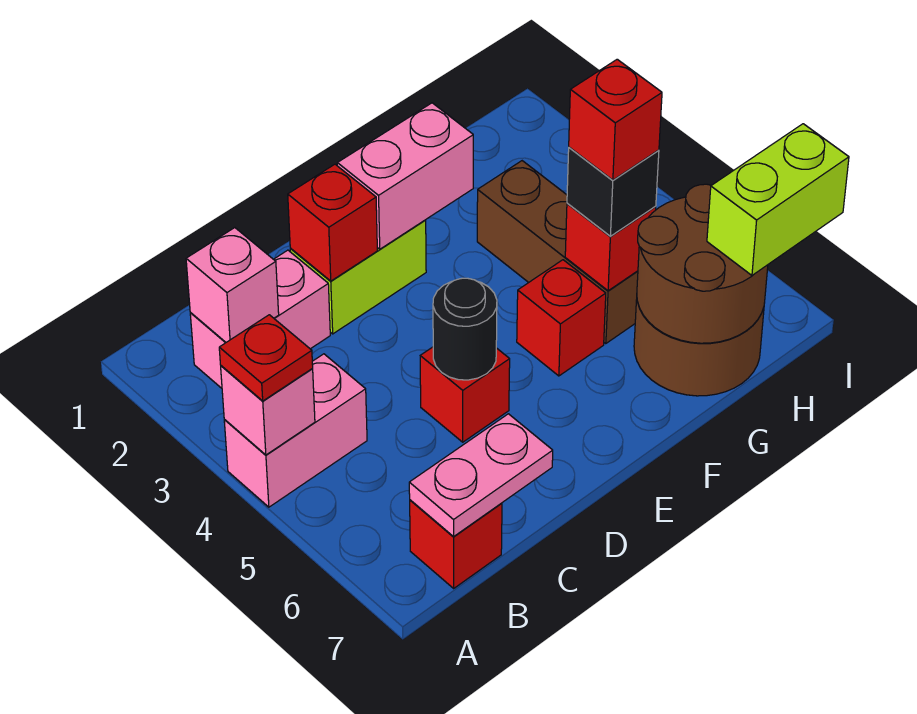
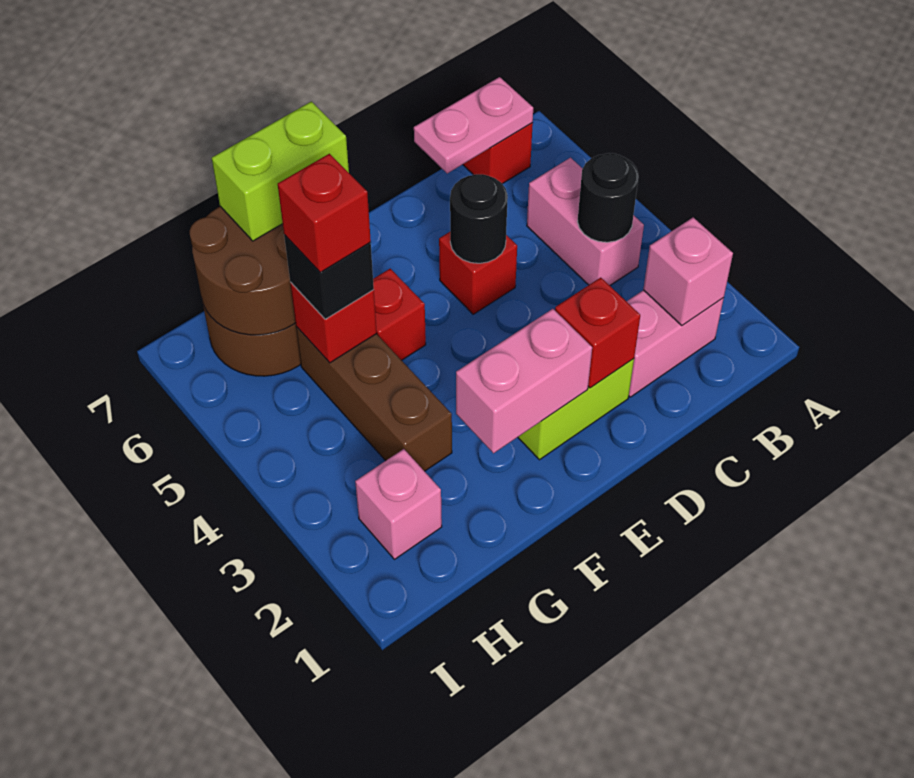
pink brick A4:B4 level 1 -> pink brick B4:B5 level 1
pink brick A4 level 2 -> pink brick H2 level 1
red plate A4 level 3 -> none
none -> black round brick B4 level 2
lime brick H7:I7 level 3 -> lime brick F7:G7 level 3

